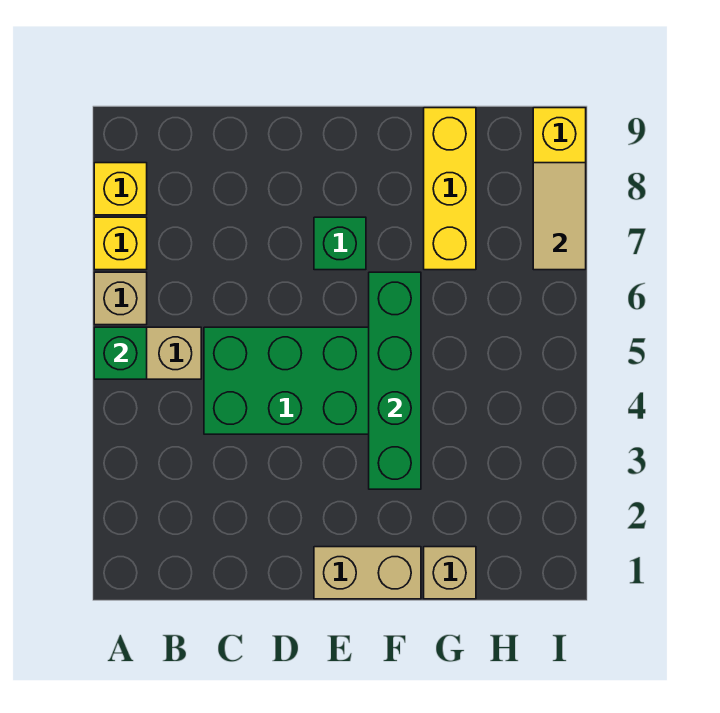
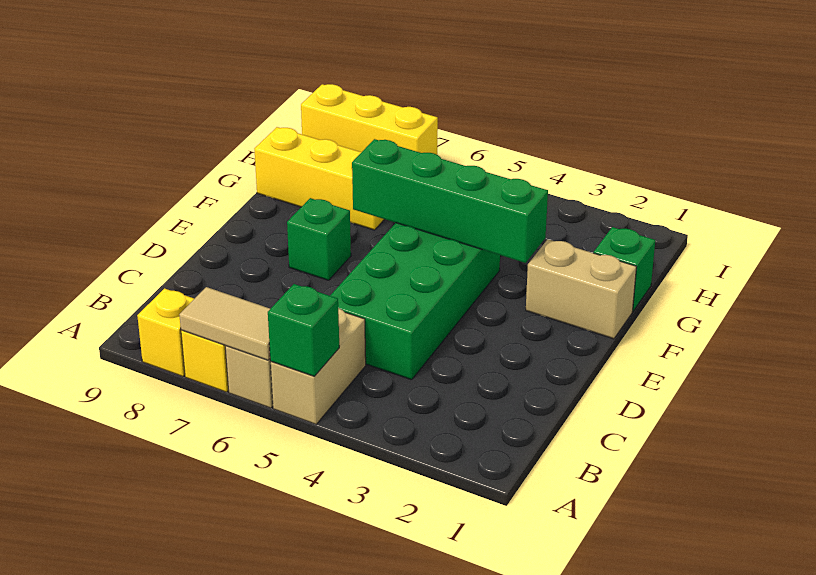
tan brick E1:F1 level 1 -> tan brick F1:F2 level 1
tan brick G1 level 1 -> green brick G1 level 1
tan tile I7:I8 level 2 -> tan tile A6:A7 level 2

